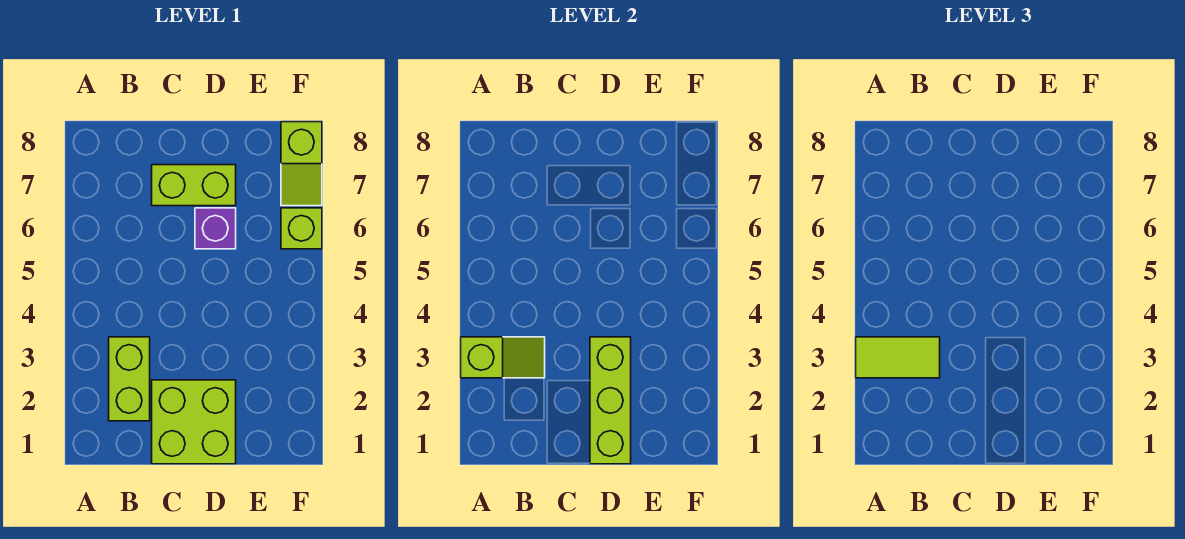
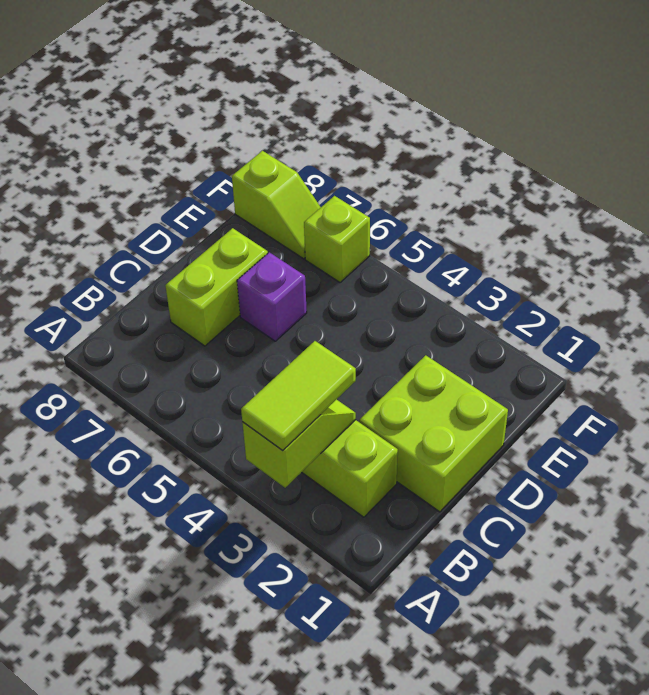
lime brick D1:D3 level 2 -> none

